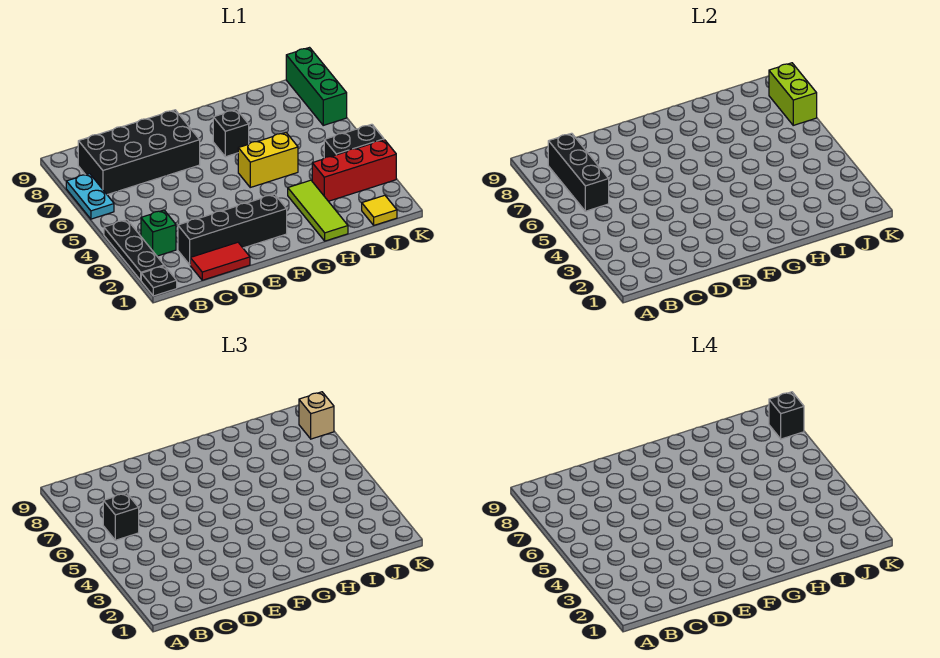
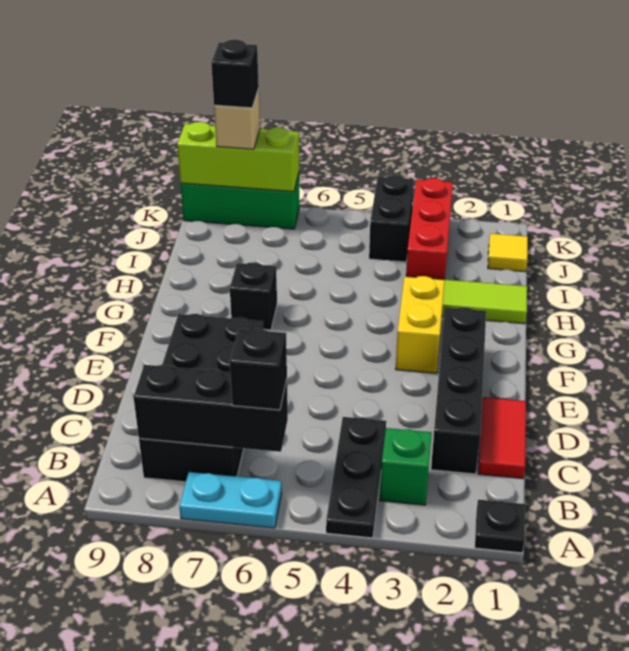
black plate A2:A4 level 1 -> black plate A4:C4 level 1
yellow brick G5:H5 level 1 -> yellow brick F3:G3 level 1
lime brick K7:K8 level 2 -> lime brick K7:K9 level 2

